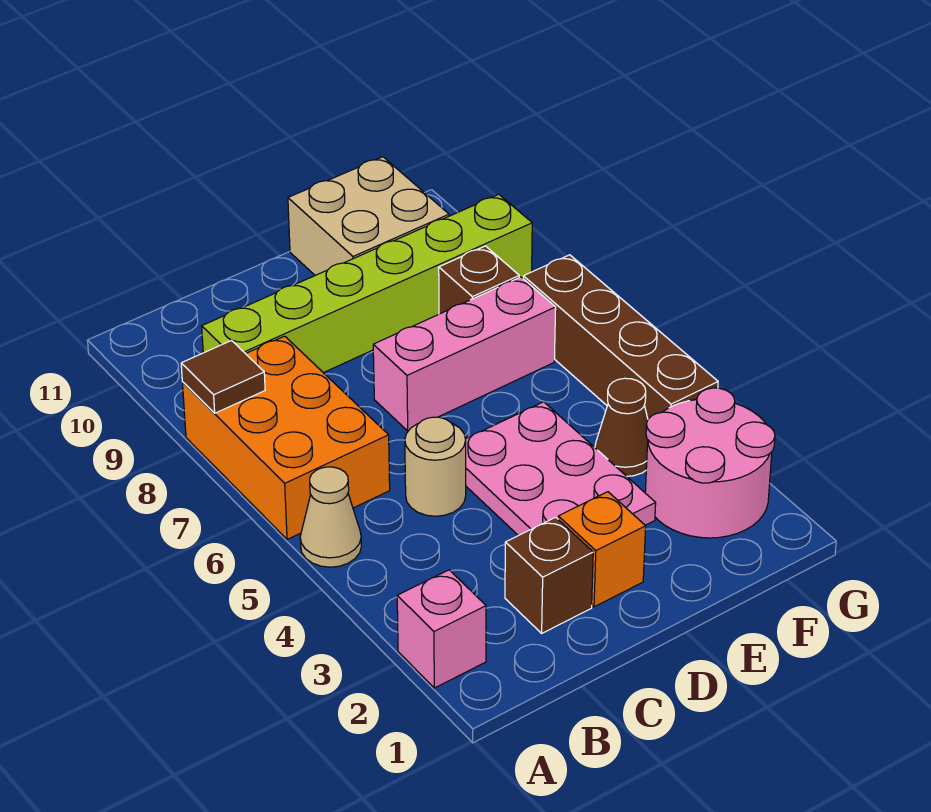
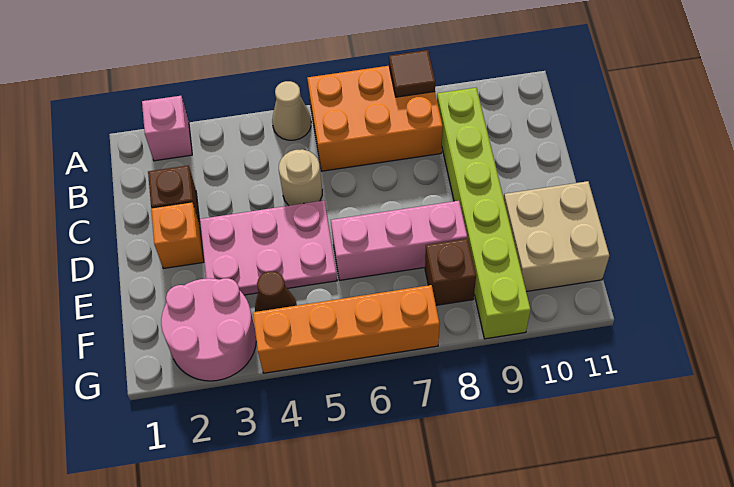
pink brick D7:F7 level 1 -> pink brick E6:E8 level 1
brown brick G4:G7 level 1 -> orange brick G4:G7 level 1

